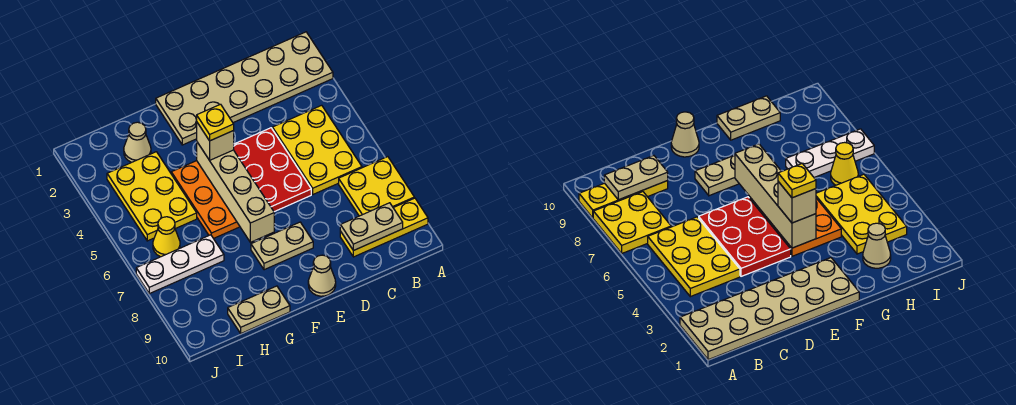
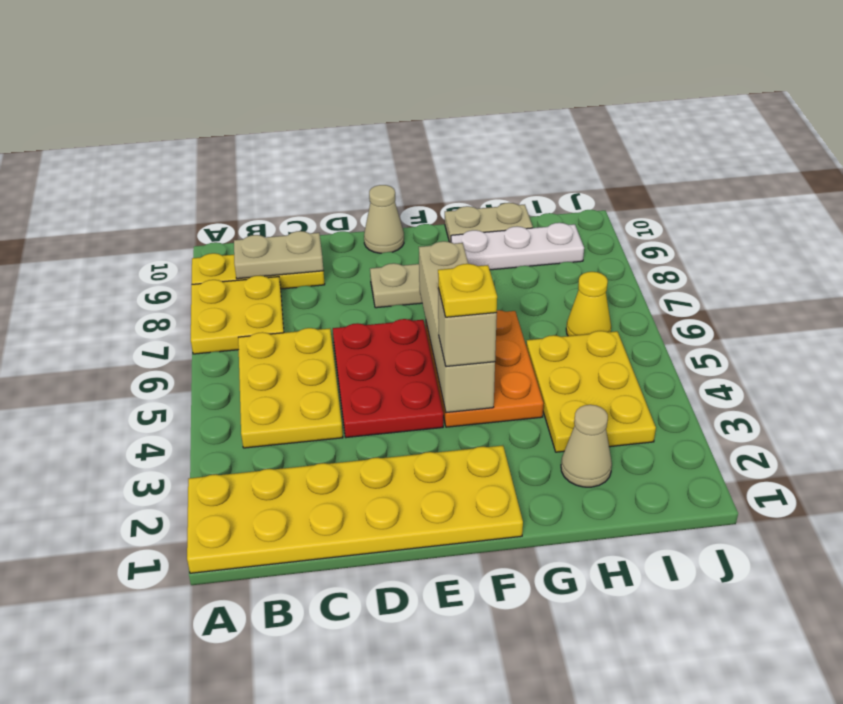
tan plate A1:F2 level 1 -> yellow plate A1:F2 level 1
white plate H7:J7 level 1 -> white plate G9:I9 level 1

